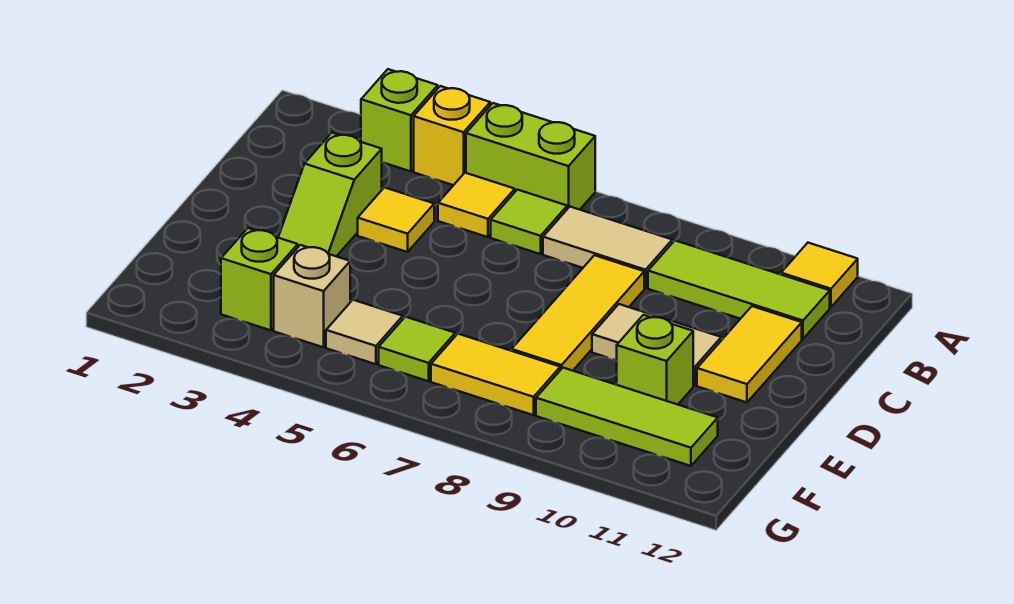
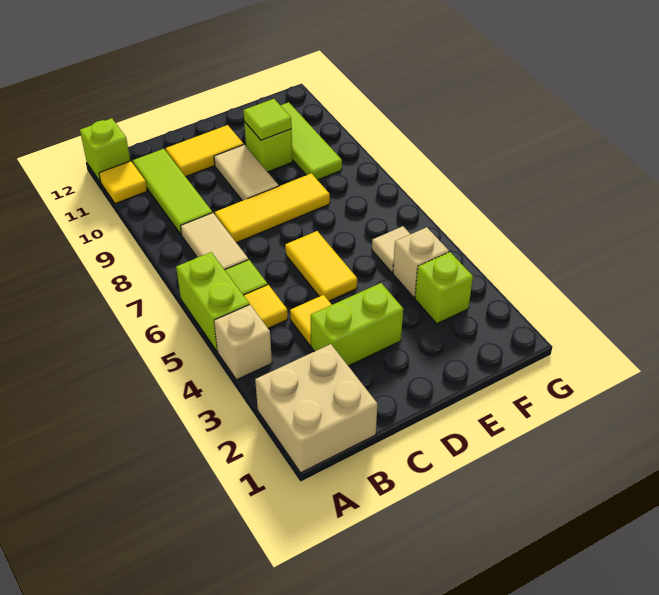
none -> tan brick A1:B2 level 1
lime brick A3 level 1 -> lime brick A12 level 1
yellow brick A4 level 1 -> tan brick A4 level 1
lime slope C3:D3 level 1 top C -> lime brick C3:D3 level 1
lime tile F6 level 1 -> lime tile E10 level 2
yellow tile F7:F8 level 1 -> yellow tile D5:D6 level 1

